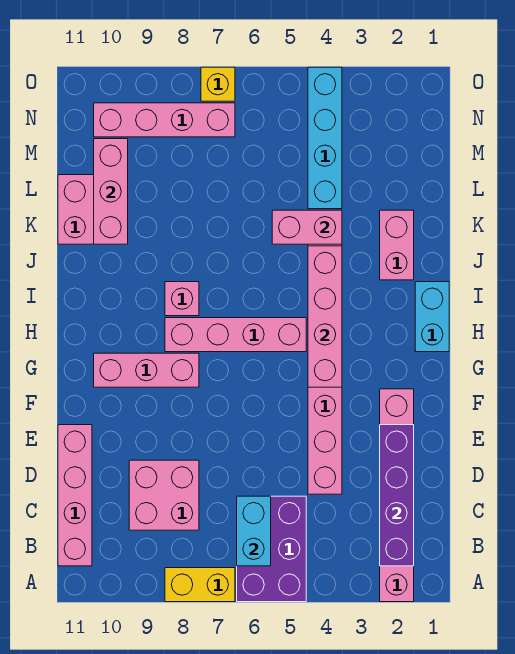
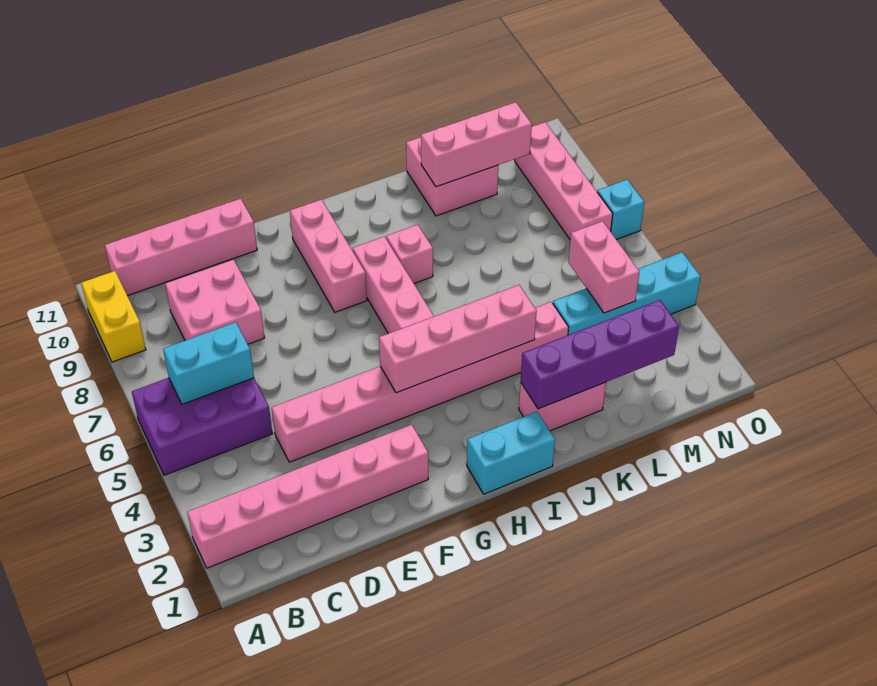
yellow brick A7:A8 level 1 -> yellow brick A9:A10 level 1
purple brick B2:E2 level 2 -> purple brick J2:M2 level 2
pink brick K4:K5 level 2 -> pink brick M4:M5 level 2
yellow brick O7 level 1 -> cyan brick O7 level 1

